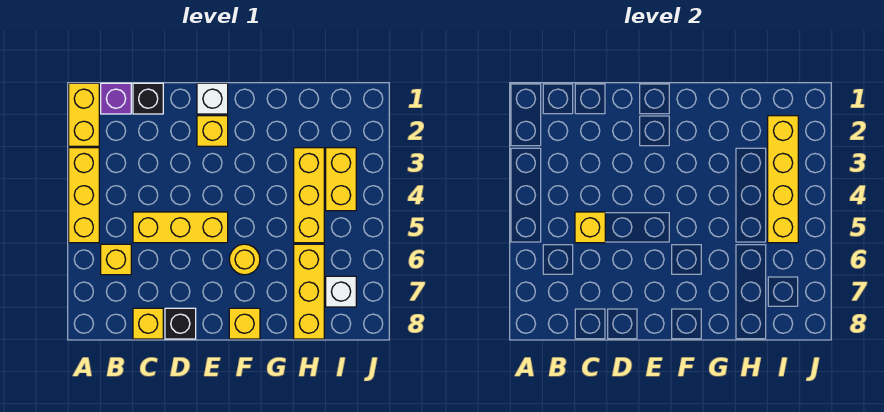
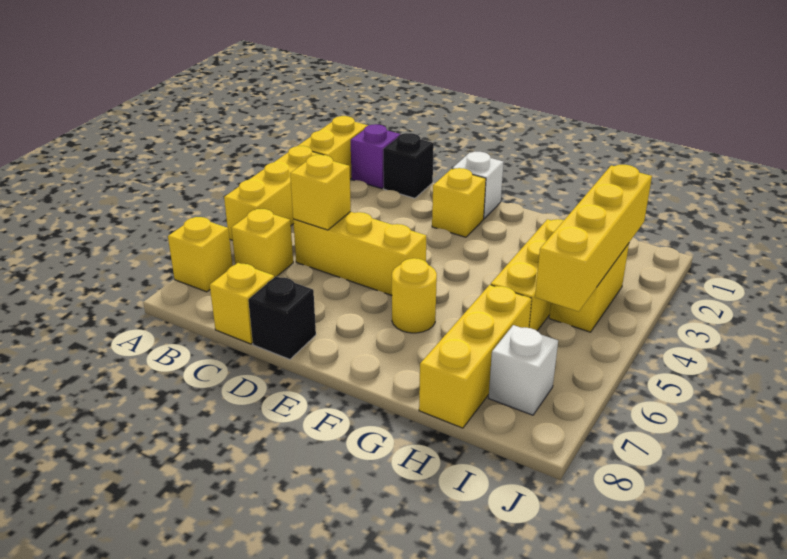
yellow brick F8 level 1 -> yellow brick A7 level 1

